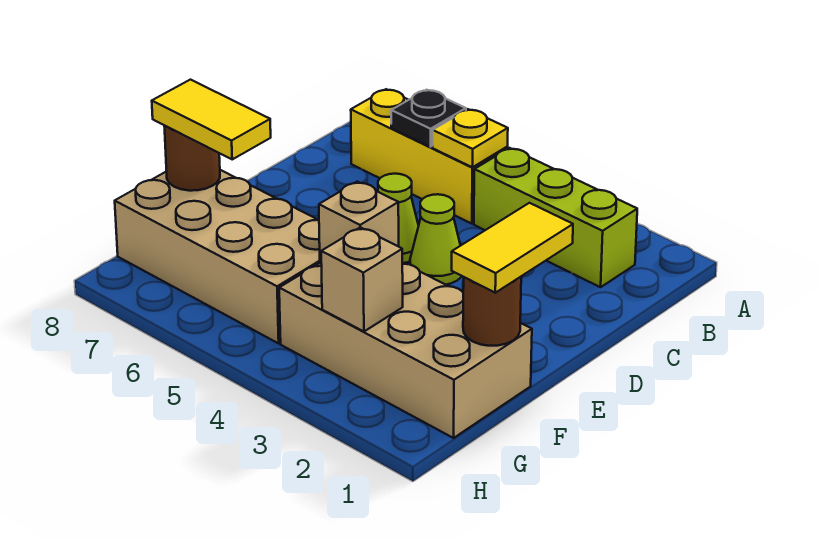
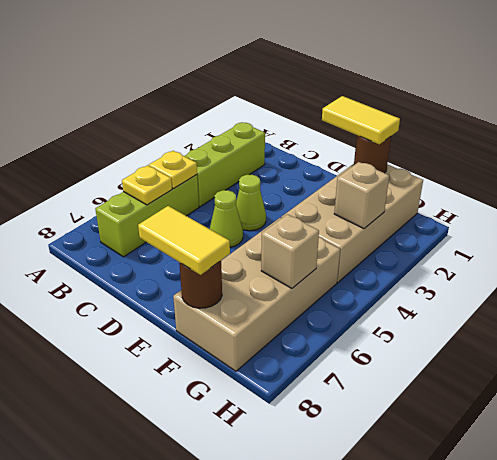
yellow brick B5:B7 level 1 -> lime brick B5:B7 level 1
black plate B6 level 2 -> yellow plate B6 level 2
tan brick F4 level 2 -> tan brick G6 level 2
yellow tile F7:F8 level 3 -> yellow tile E8:F8 level 3

